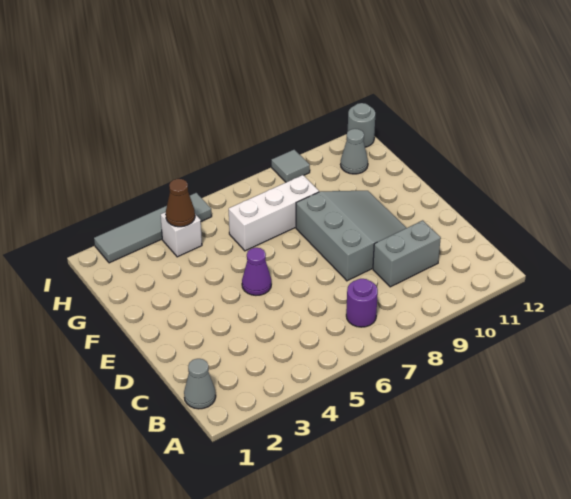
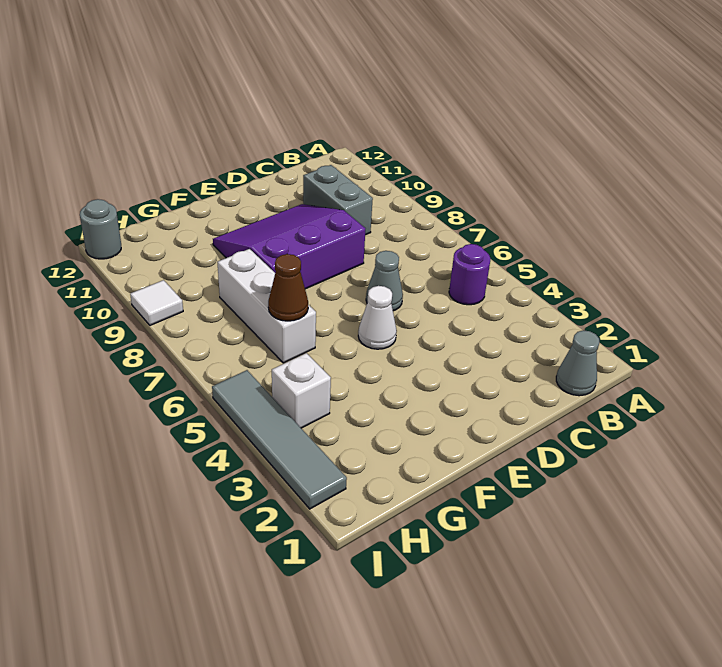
purple round brick B7 level 1 -> purple round brick B5 level 1
grey slope D8:F10 level 1 top 8 -> purple slope D8:F10 level 1 top 8
purple cone E5 level 1 -> white cone E5 level 1
brown cone H4 level 2 -> brown cone G6 level 2
grey cone H11 level 1 -> grey cone D6 level 1
grey tile I9 level 1 -> white tile I9 level 1

